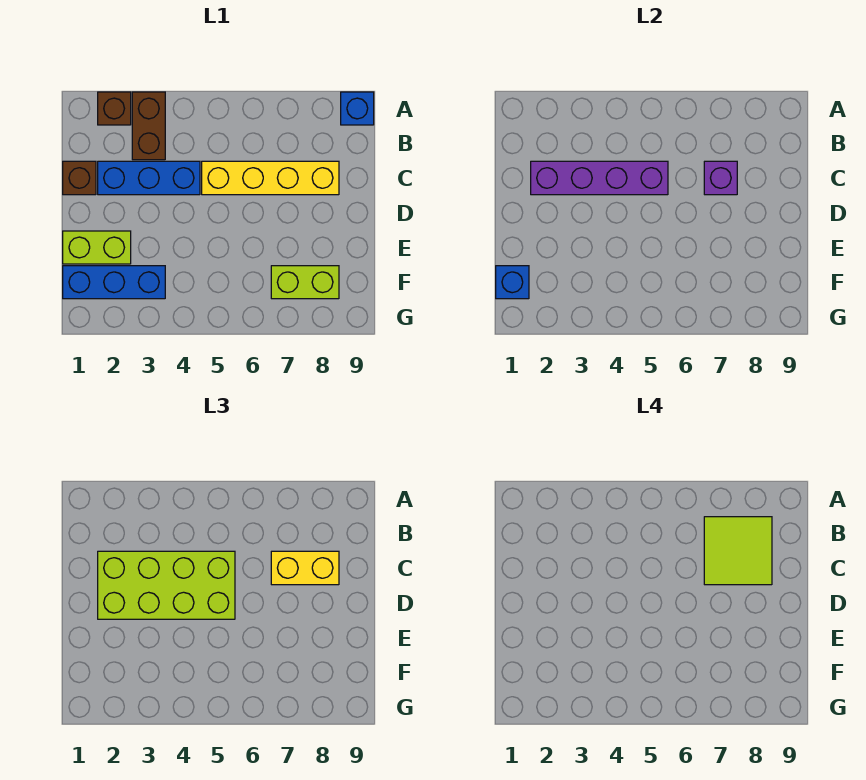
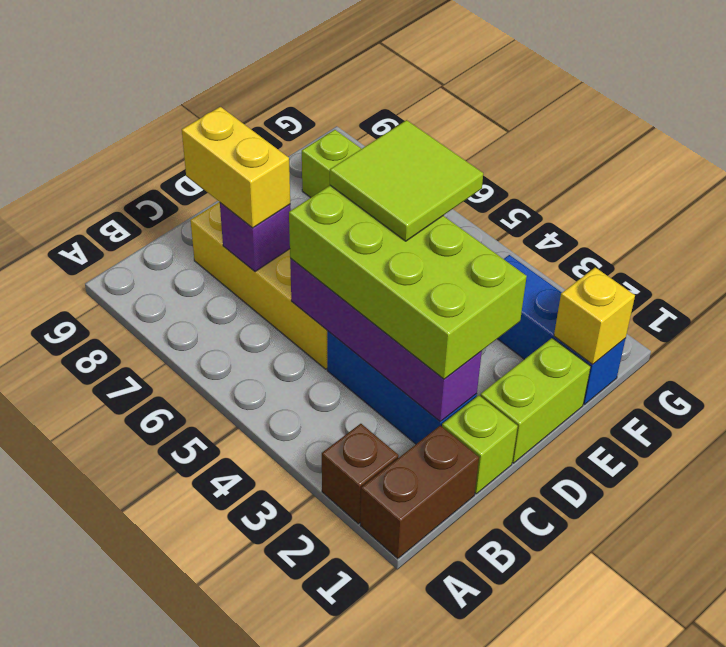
brown brick A3:B3 level 1 -> brown brick A1:B1 level 1
blue brick A9 level 1 -> none
lime tile B7:C8 level 4 -> lime tile D4:E5 level 4
brown brick C1 level 1 -> lime brick C1 level 1
lime brick E1:E2 level 1 -> lime brick D1:E1 level 1
blue brick F1 level 2 -> yellow brick F1 level 2

